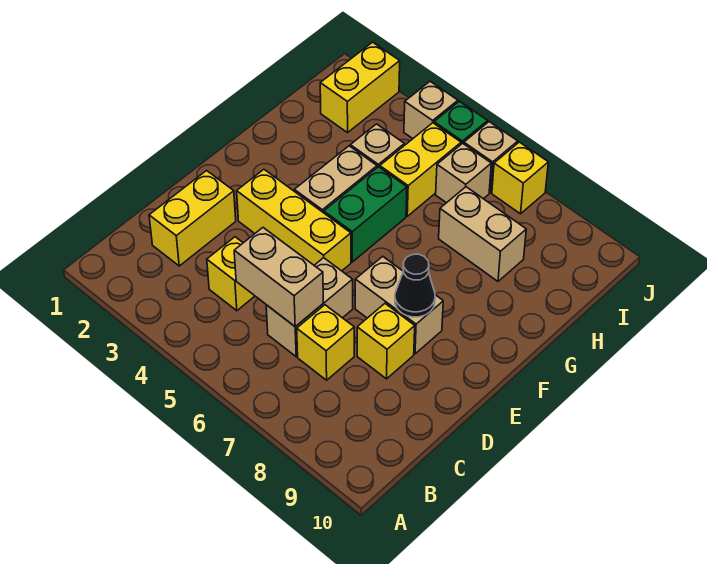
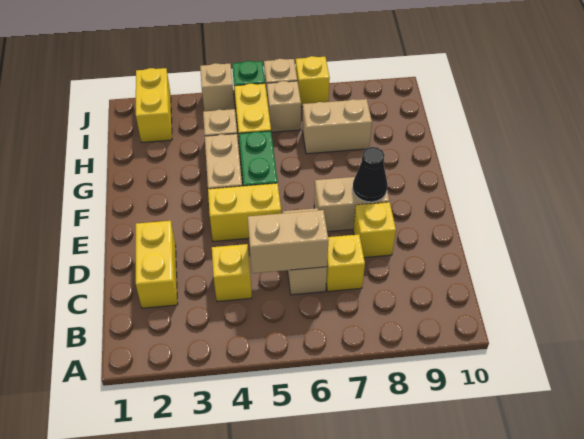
yellow brick E3:E5 level 1 -> yellow brick E4:E5 level 1

